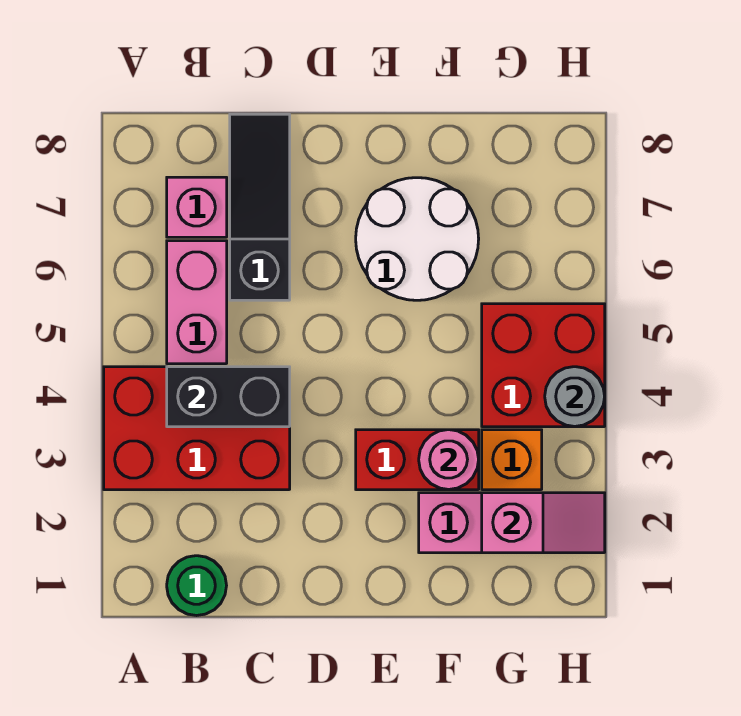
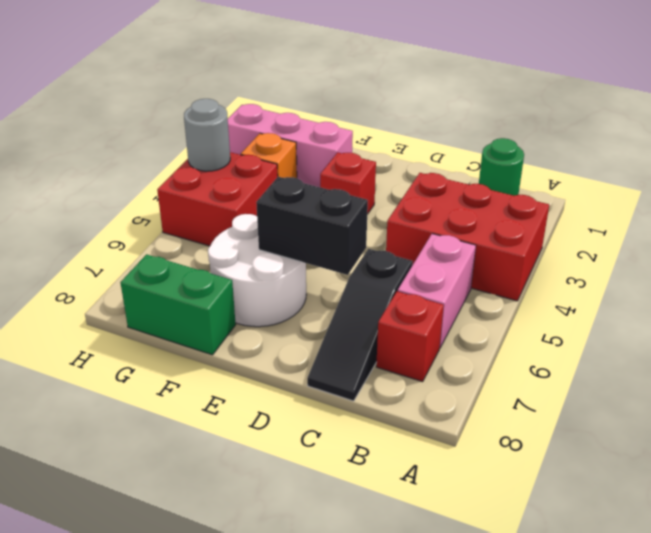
black brick B4:C4 level 2 -> black brick D6:E6 level 2
pink brick B7 level 1 -> red brick B7 level 1
red brick E3:F3 level 1 -> red brick E3 level 1
pink round brick F3 level 2 -> none
none -> green brick F8:G8 level 1
pink slope G2:H2 level 2 top G -> none

